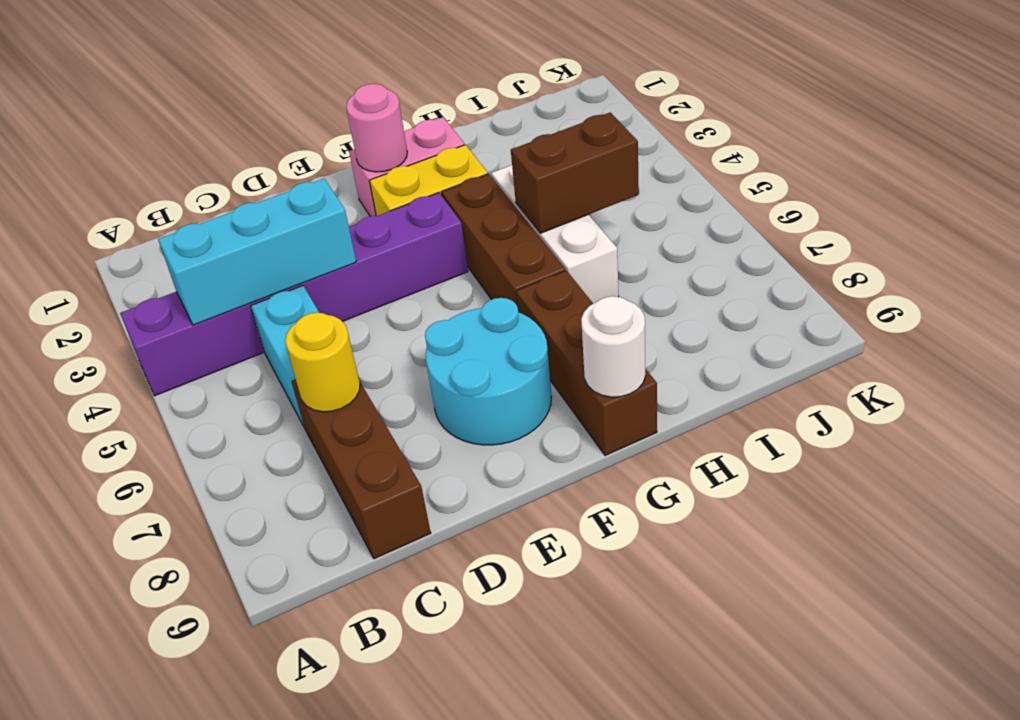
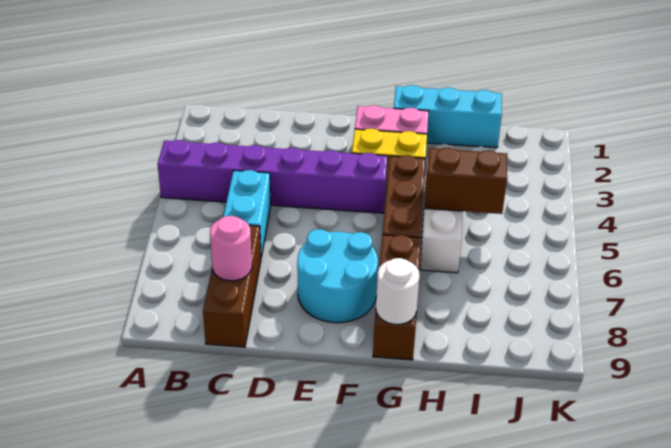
cyan brick B4:D4 level 2 -> cyan brick G1:I1 level 1
yellow round brick C7 level 2 -> none
pink round brick F2 level 2 -> pink round brick C8 level 2

